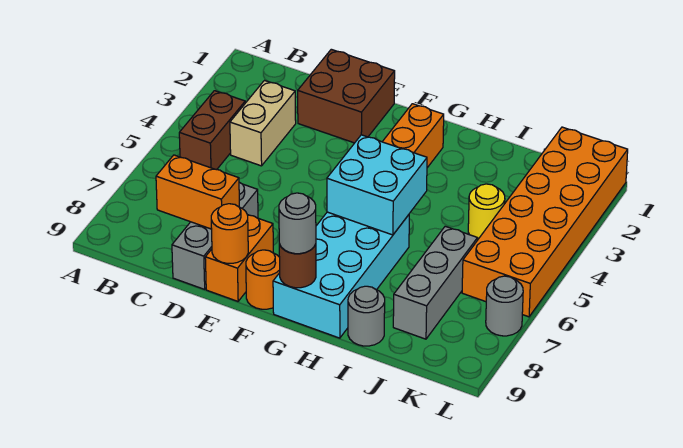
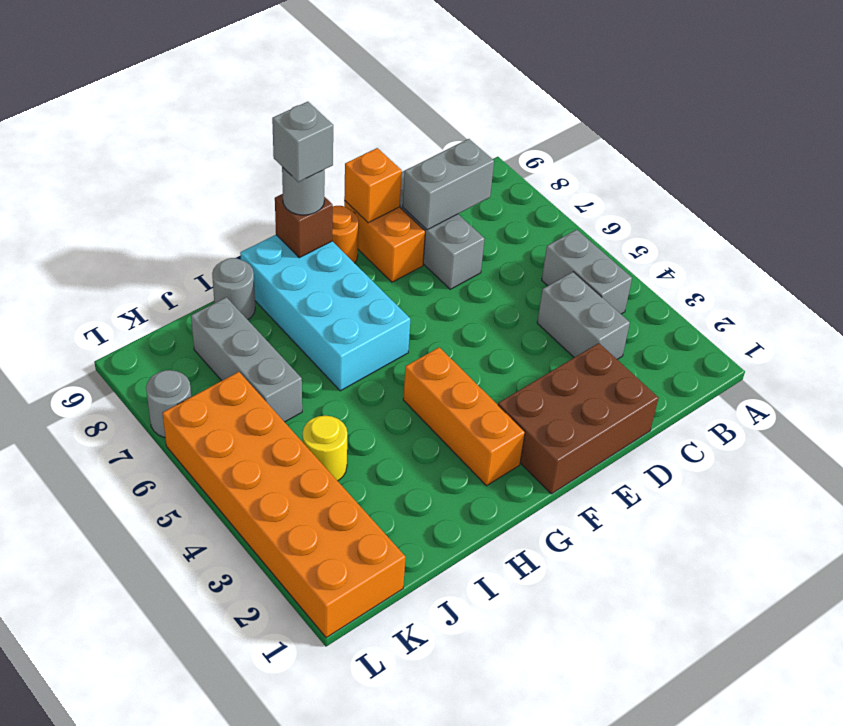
brown brick B4:B5 level 1 -> grey brick B4:B5 level 1
tan brick C3:C4 level 1 -> grey brick C3:C4 level 1
orange brick C8:D8 level 2 -> grey brick C8:D8 level 2
brown brick D1:E2 level 1 -> brown brick D1:F2 level 1
orange round brick E9 level 2 -> orange brick E9 level 2
cyan brick G5:H6 level 2 -> none
brown round brick G9 level 2 -> brown brick G9 level 2
none -> grey brick G9 level 4

